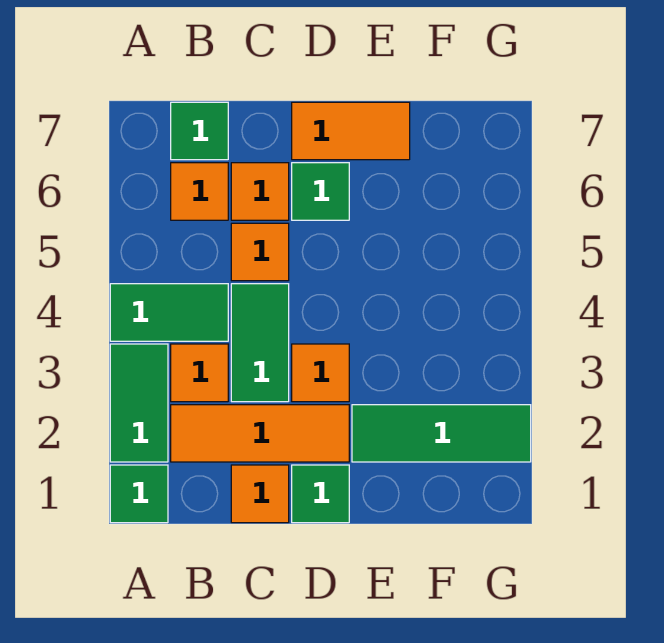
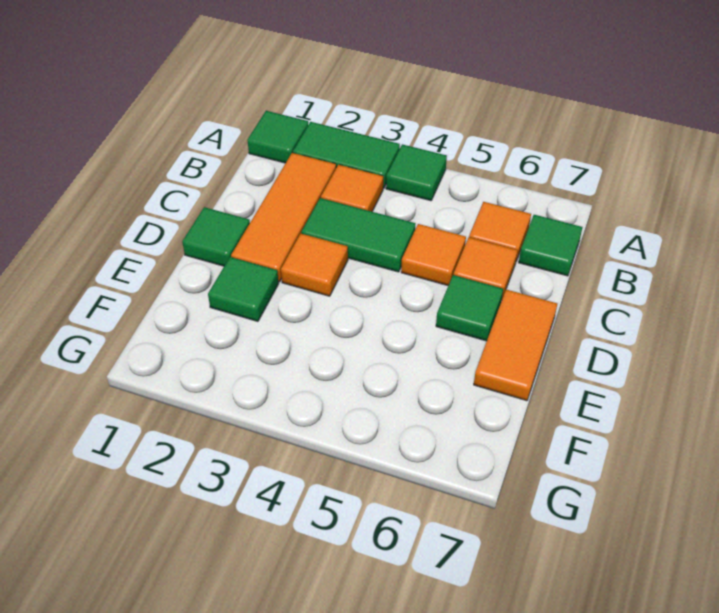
green tile A4:B4 level 1 -> green tile A4 level 1
orange tile C1 level 1 -> none
green tile E2:G2 level 1 -> green tile E2 level 1

